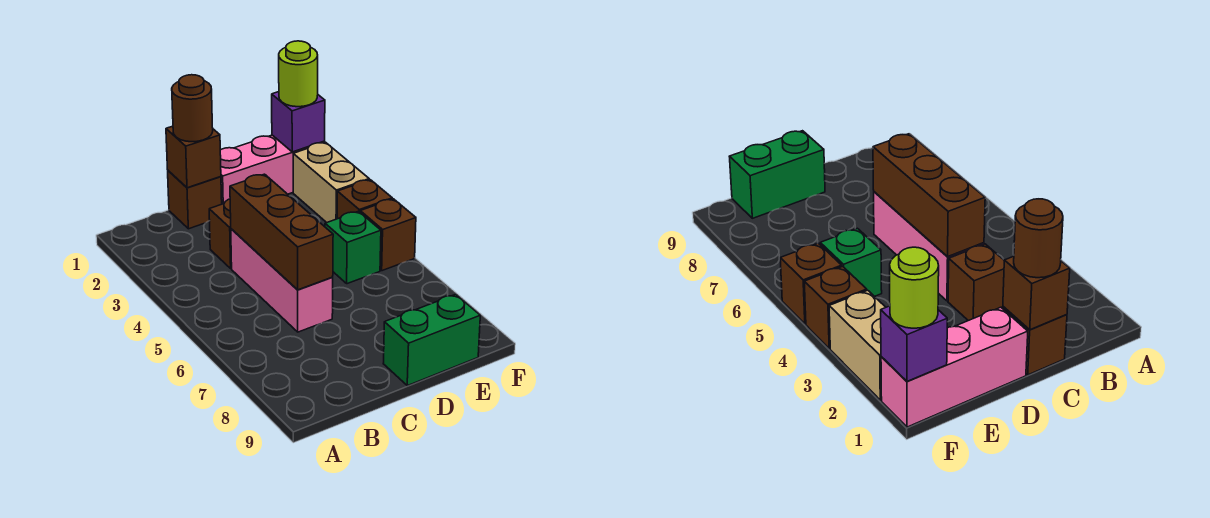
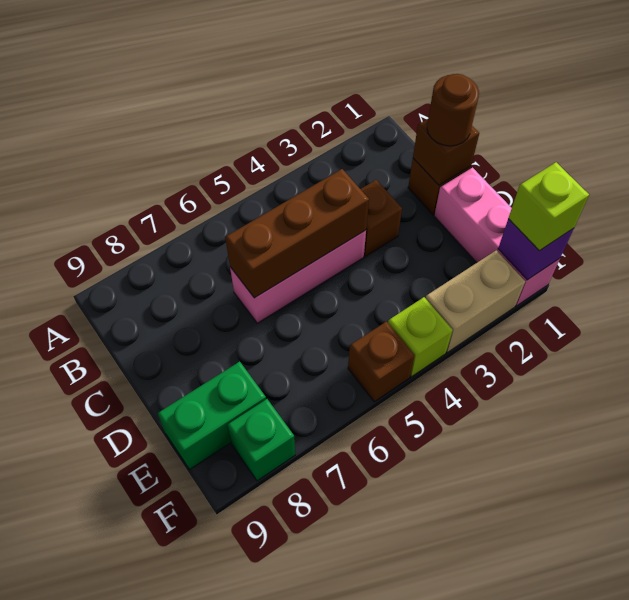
green brick D9:E9 level 1 -> green brick E8:E9 level 1
green brick E5 level 1 -> green brick F8 level 1
lime round brick F1 level 3 -> lime brick F1 level 3
brown brick F4 level 1 -> lime brick F4 level 1

